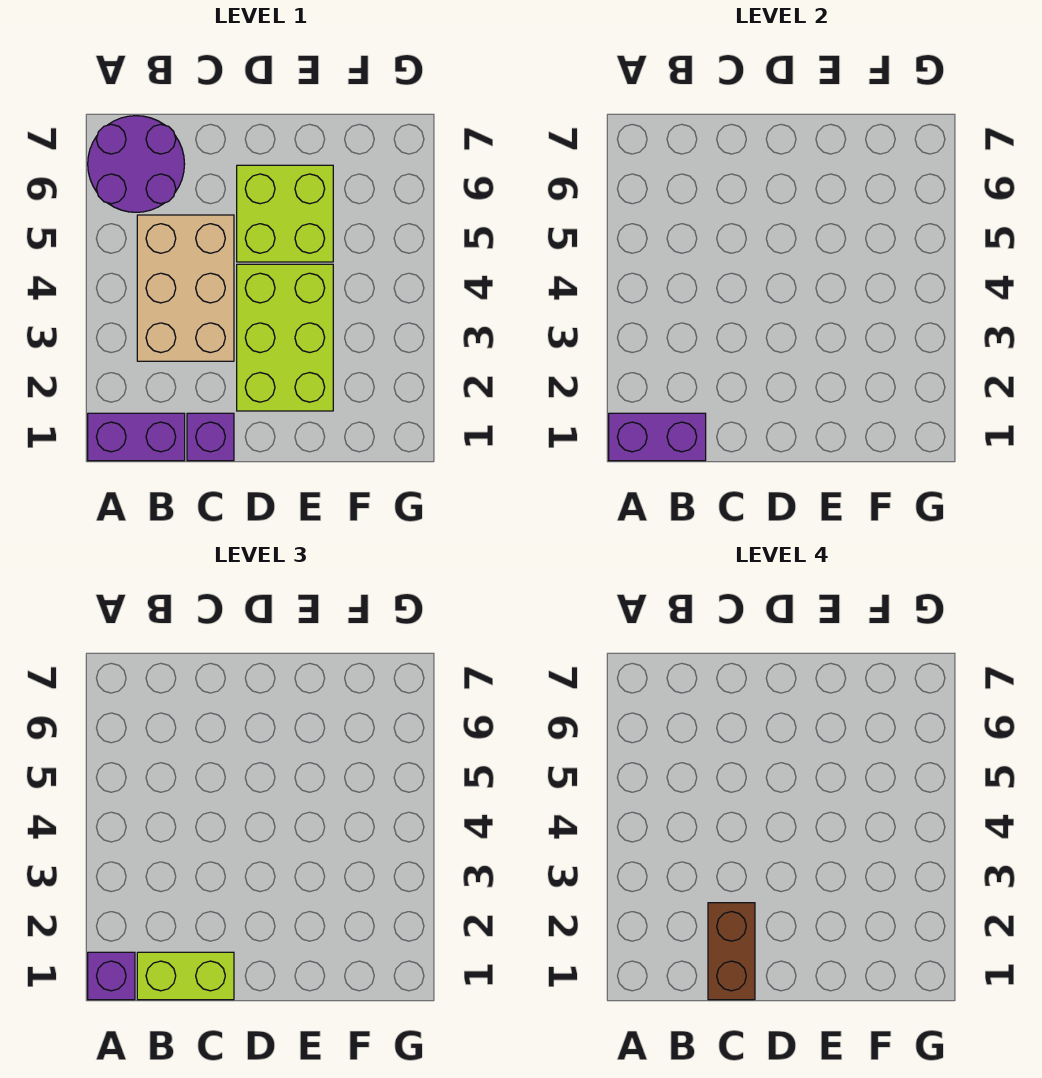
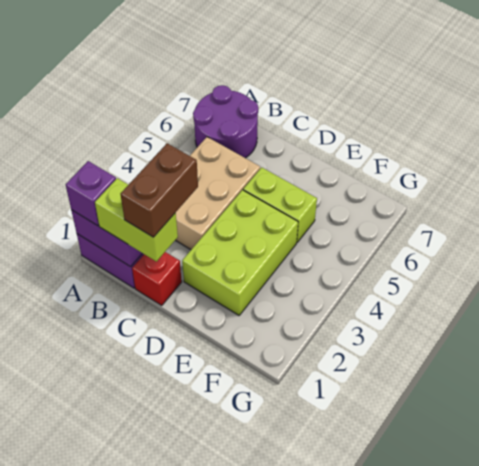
purple brick C1 level 1 -> red brick C1 level 1
lime brick D5:E6 level 1 -> lime brick D5:E5 level 1

